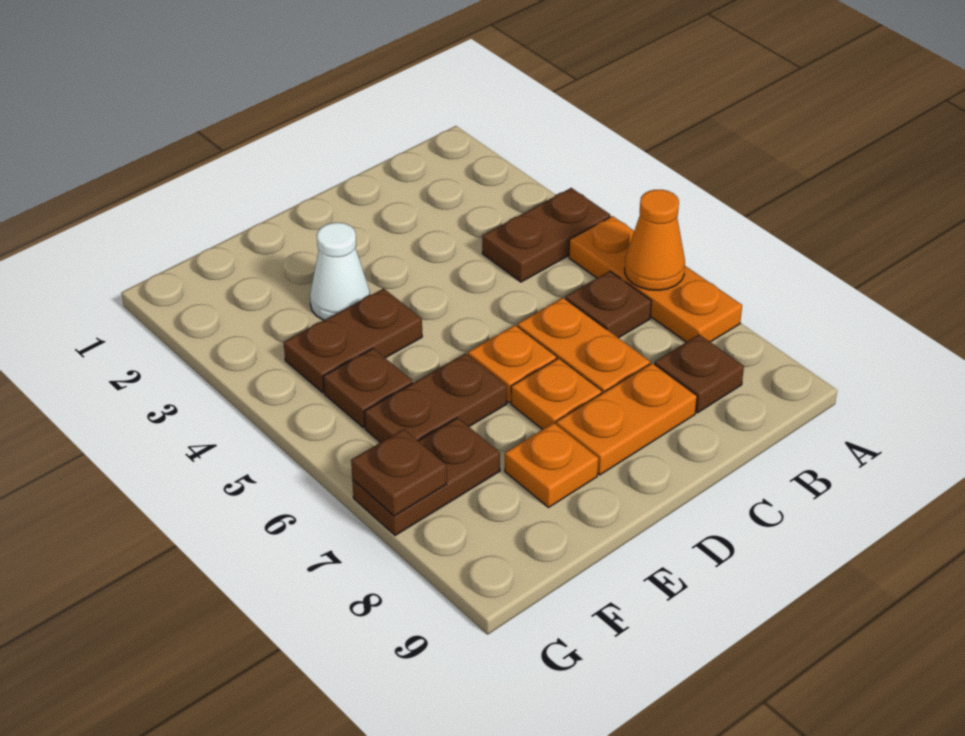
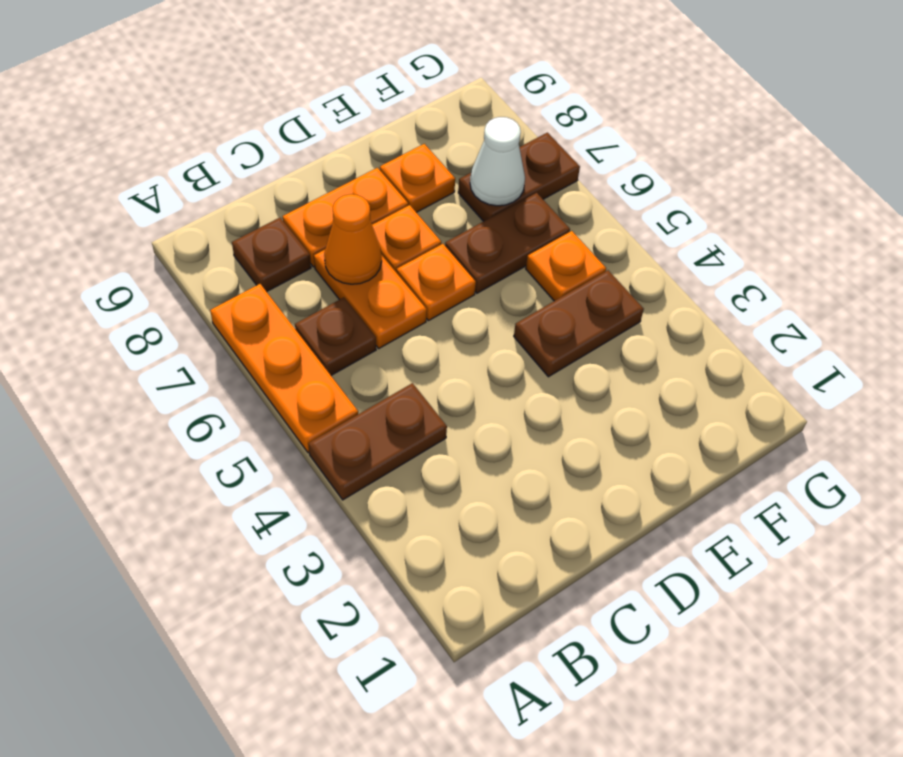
orange cone A6 level 2 -> orange cone C7 level 2
white cone E3 level 1 -> white cone F7 level 2
brown plate F5 level 1 -> orange plate F5 level 1
brown plate G7 level 2 -> none

